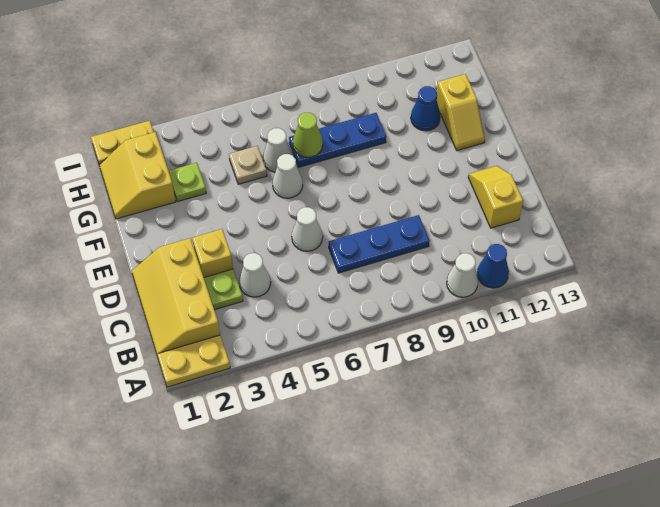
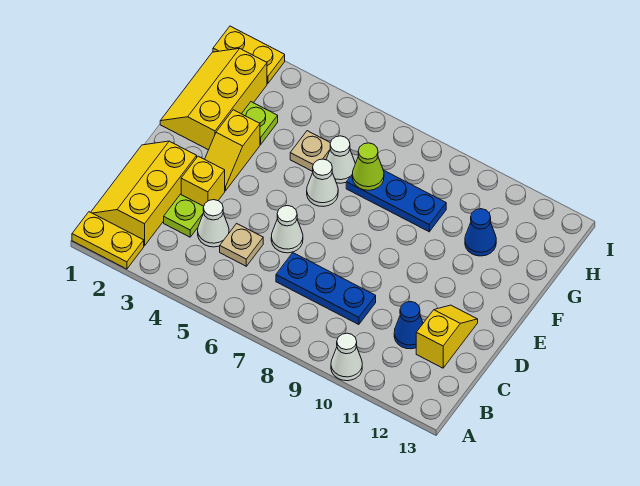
blue cone A11 level 1 -> blue cone C11 level 1
none -> tan plate C5 level 1
yellow slope F12:G12 level 1 top G -> yellow slope E3:F3 level 1 top F
yellow slope G1:H2 level 1 top 2 -> yellow slope F1:H2 level 1 top 2

